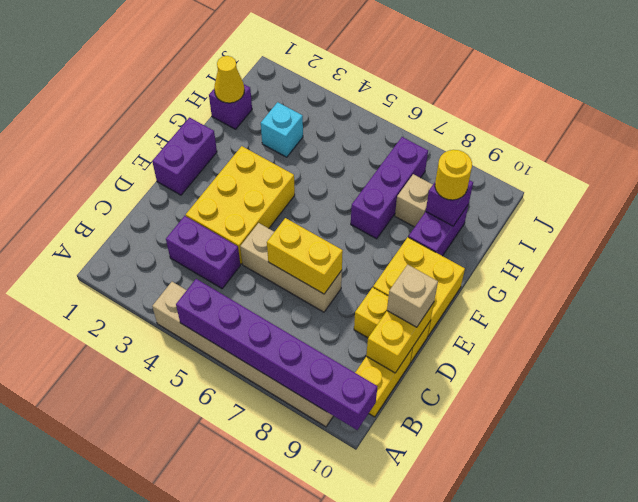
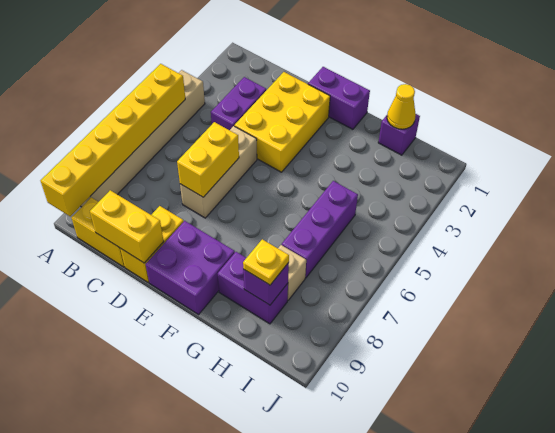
purple brick A5:A10 level 2 -> yellow brick A5:A10 level 2
yellow brick D3:F4 level 1 -> yellow brick D2:E4 level 1
tan brick D10 level 3 -> none
yellow brick E9:F10 level 1 -> purple brick E9:F10 level 1
purple brick G7:I7 level 1 -> purple brick H5:H7 level 1
cyan brick H3 level 1 -> none
yellow round brick H9 level 3 -> yellow plate H9 level 3

